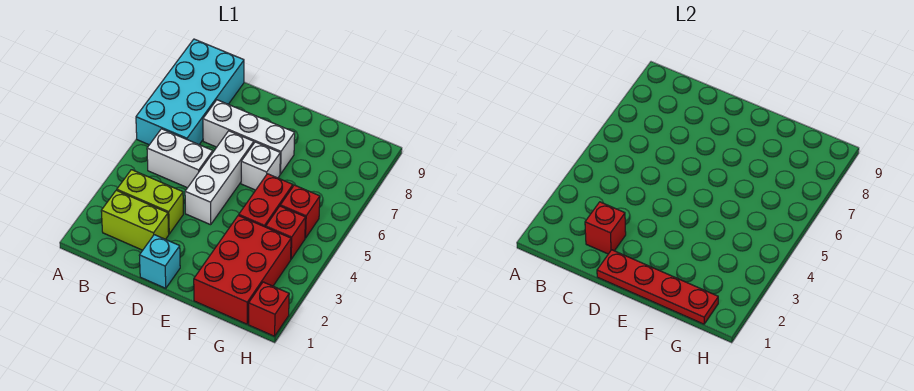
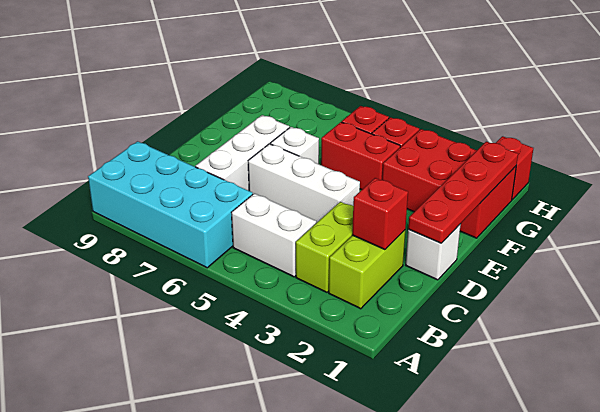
white brick B5:C5 level 1 -> white brick B4:B5 level 1
cyan brick D1 level 1 -> white brick D1 level 1

